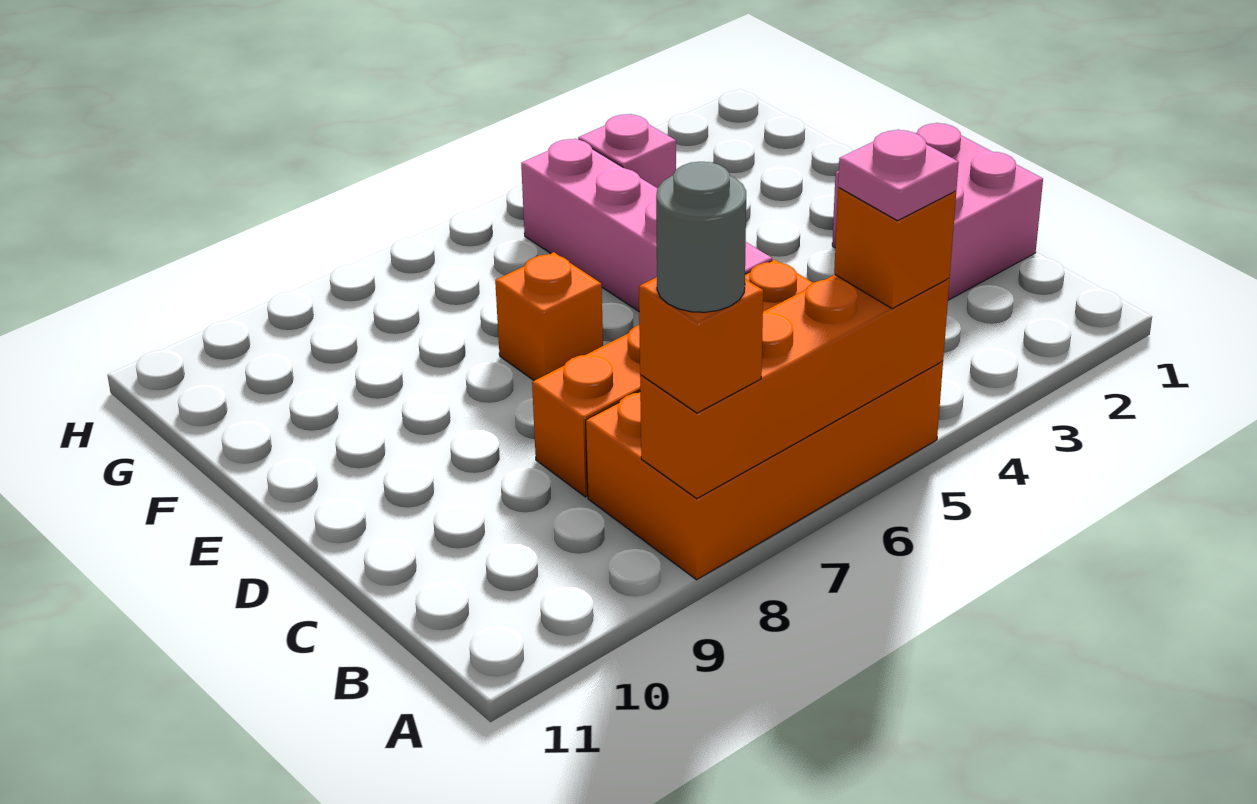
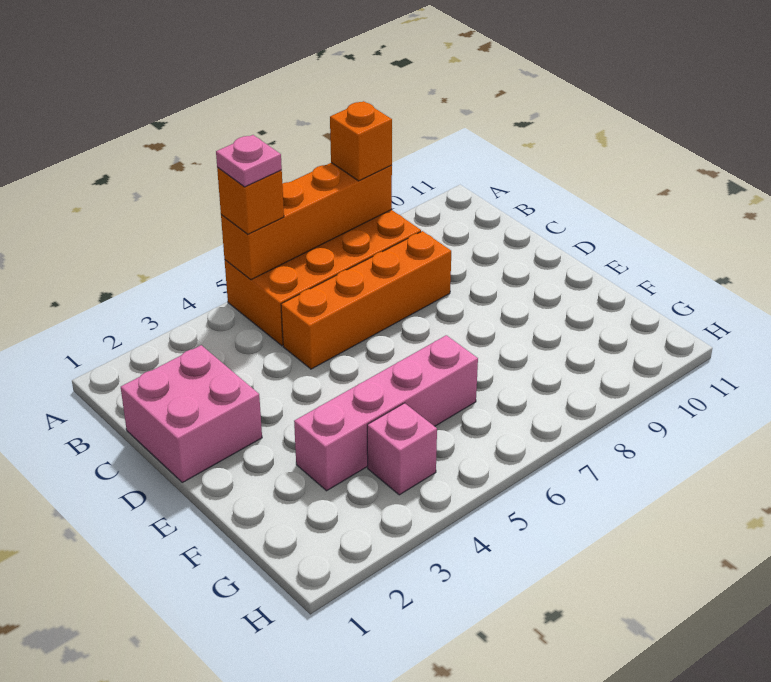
grey round brick A8 level 4 -> none
pink brick D5:G5 level 1 -> pink brick F3:F6 level 1
orange brick E7 level 1 -> none

